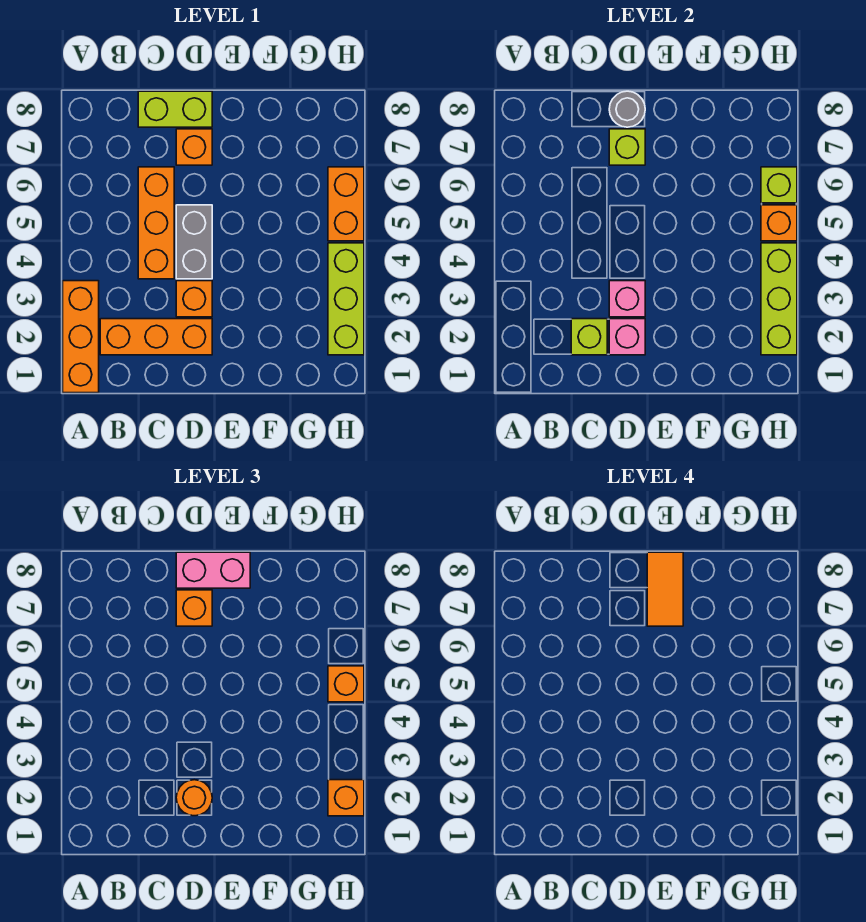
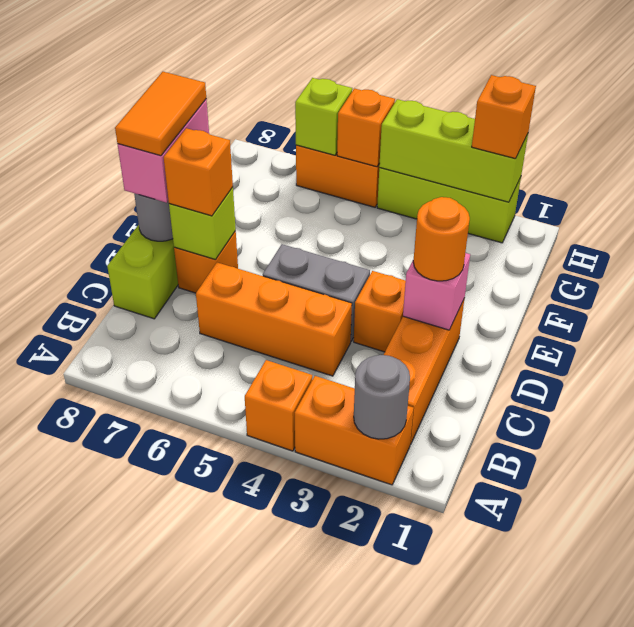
orange brick A1:A3 level 1 -> orange brick A2:A3 level 1
none -> grey round brick A2 level 2
lime brick C2 level 2 -> none
pink brick D3 level 2 -> none
orange tile E7:E8 level 4 -> orange tile D8:E8 level 4
orange brick H5 level 3 -> orange brick A4 level 1

